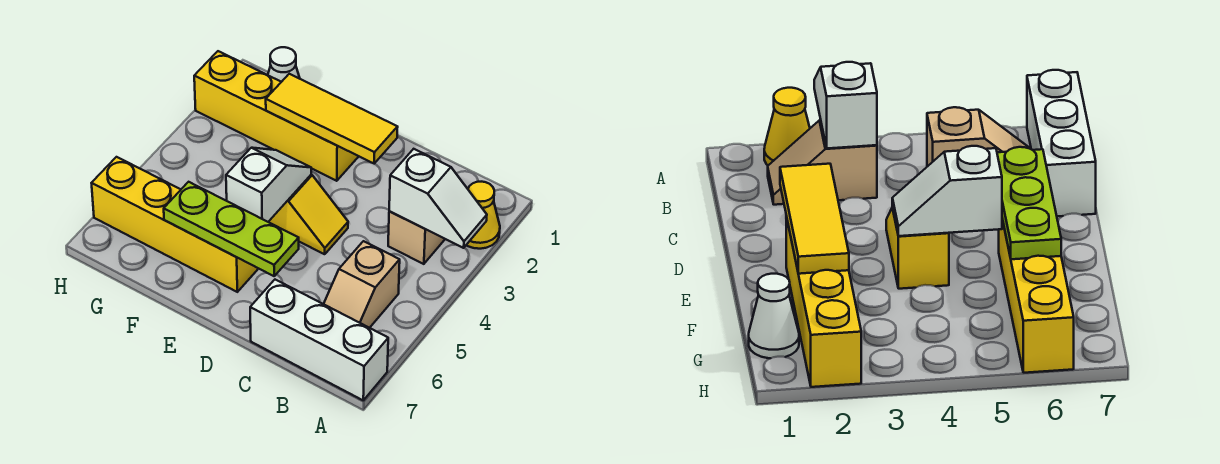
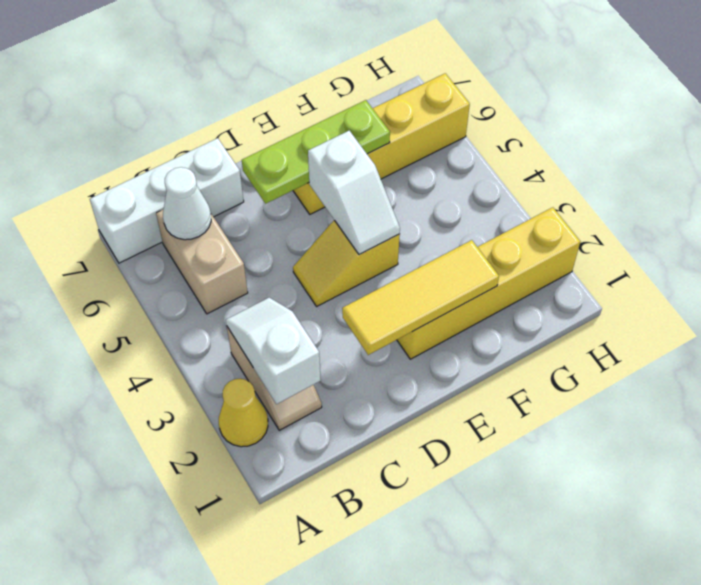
white slope A3:B3 level 2 top B -> white slope B2:B3 level 2 top 2
tan slope B5:B6 level 1 top 5 -> tan brick B5:B6 level 1
white cone G1 level 1 -> white cone B6 level 2

